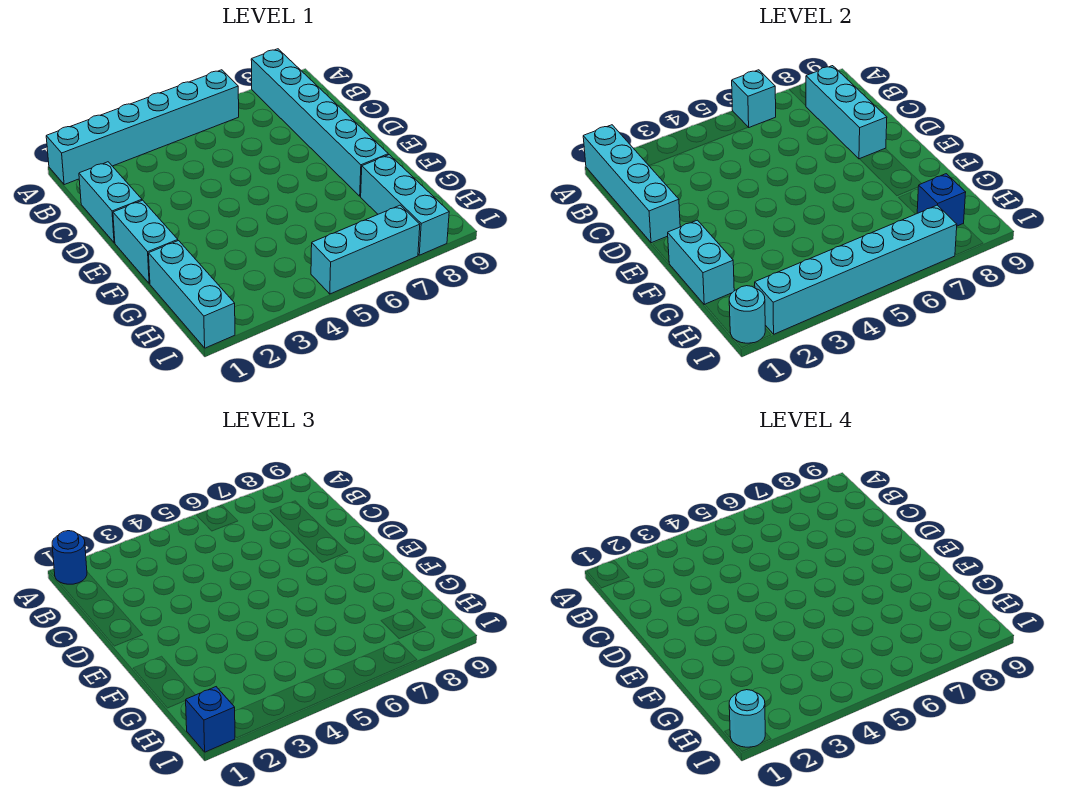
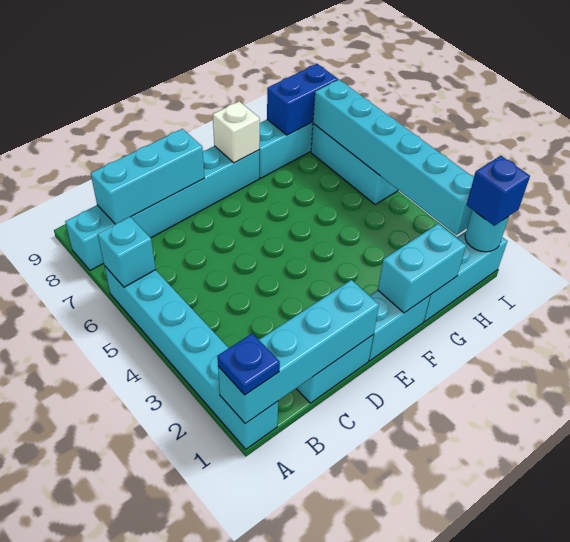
blue round brick A1 level 3 -> blue plate A1 level 3
none -> white brick F8 level 2
blue brick H8 level 2 -> blue brick H8:I8 level 2
cyan round brick I1 level 4 -> none

